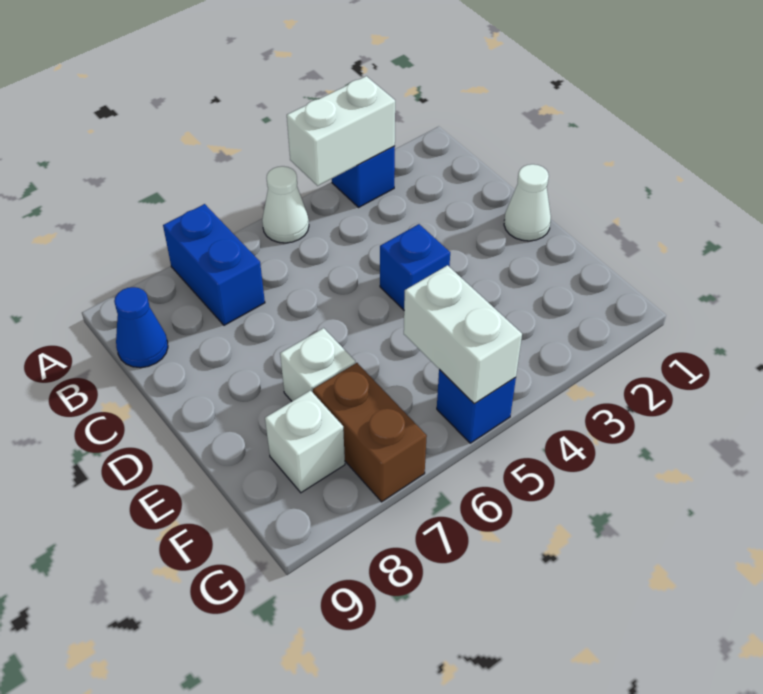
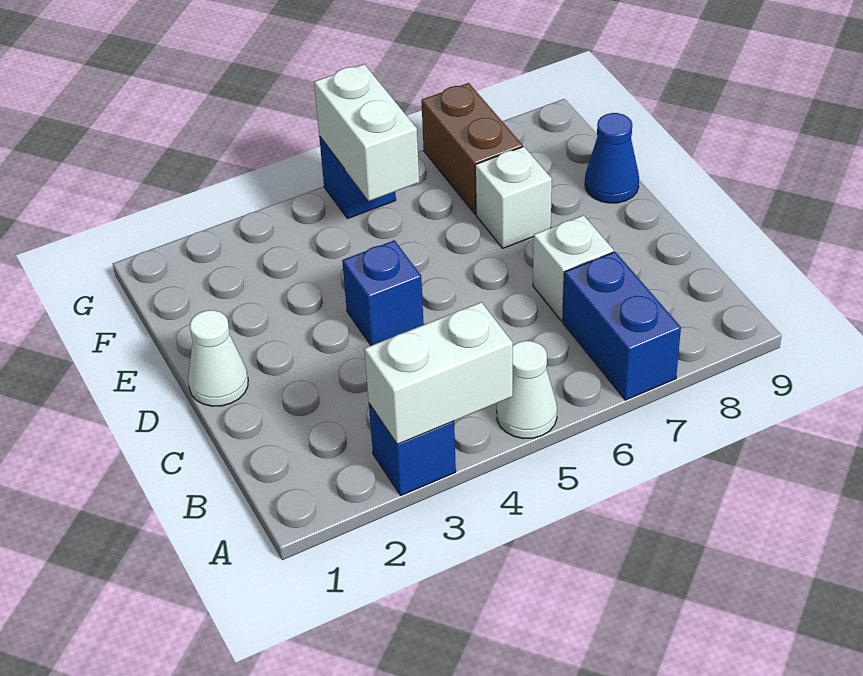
blue cone B9 level 1 -> blue cone E9 level 1
white brick F8 level 1 -> white brick C7 level 1

